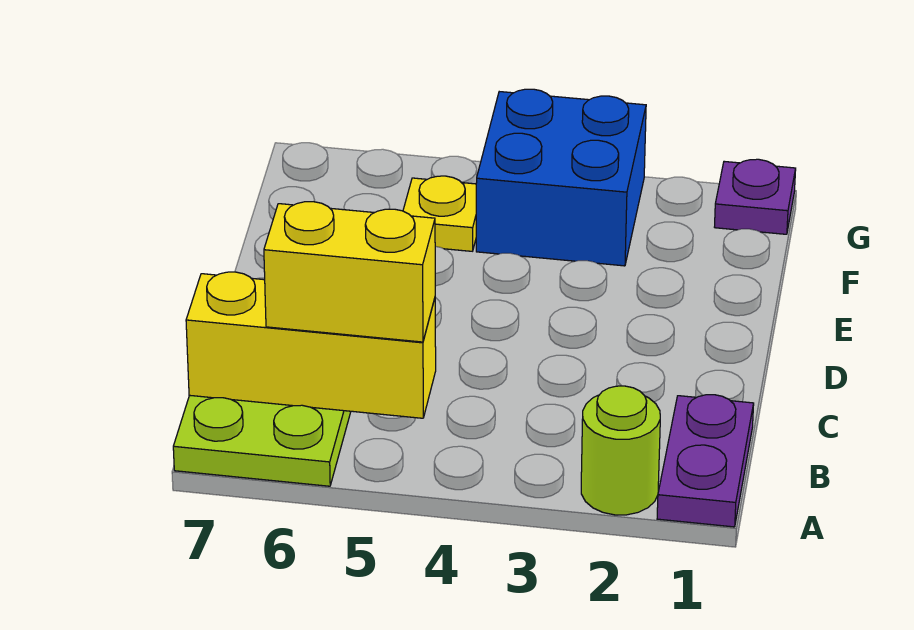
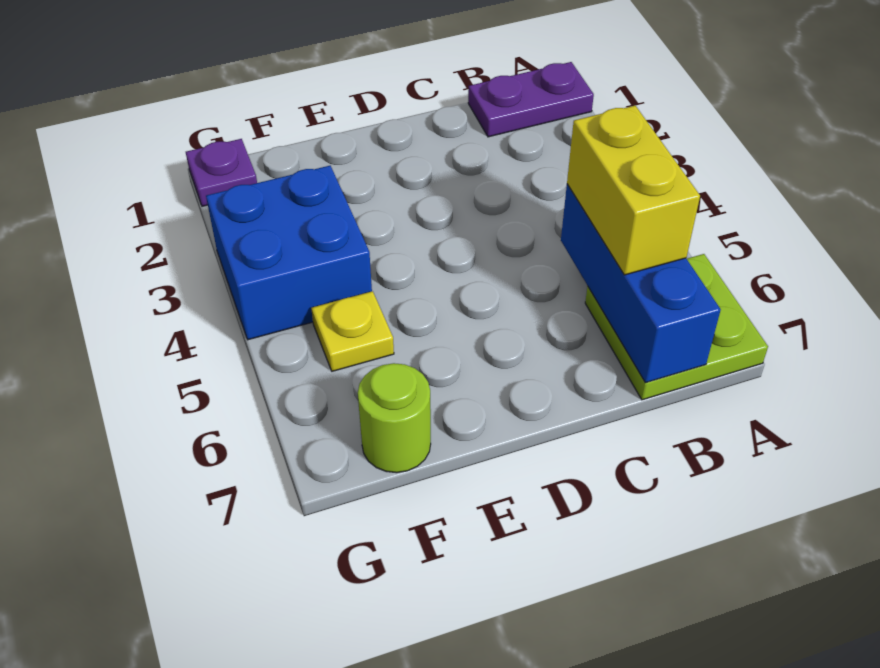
lime round brick A2 level 1 -> lime round brick F7 level 1
yellow brick B5:B7 level 2 -> blue brick B5:B7 level 2

